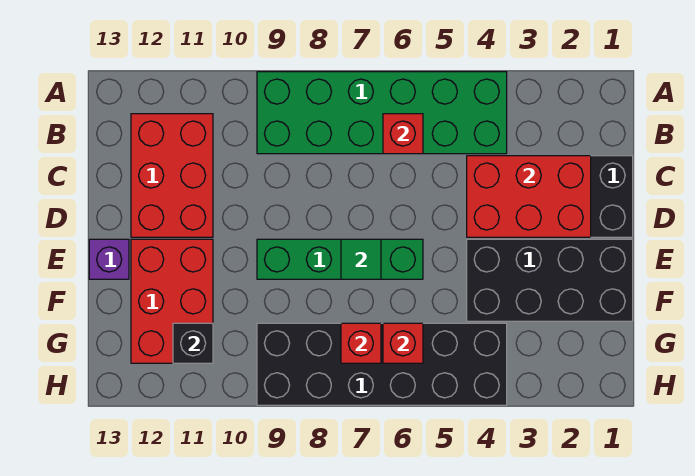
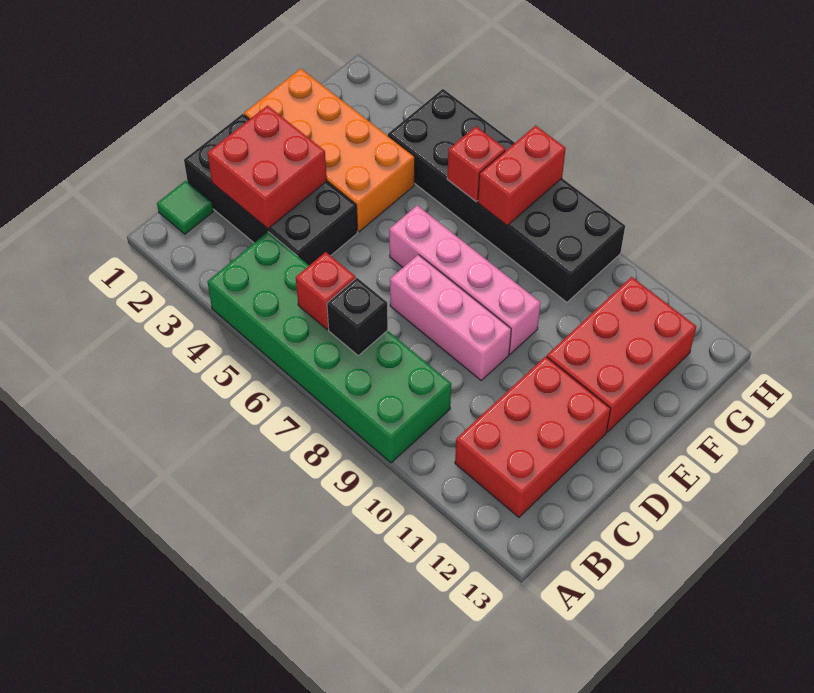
red brick C2:D4 level 2 -> red brick C2:D3 level 2
none -> pink brick D7:D9 level 1
black brick E1:F4 level 1 -> orange brick E1:F4 level 1
green brick E6:E9 level 1 -> pink brick E6:E9 level 1
green tile E7 level 2 -> green tile B1 level 1
purple brick E13 level 1 -> none
red brick G7 level 2 -> red brick G7:H7 level 2
black brick G11 level 2 -> black brick B7 level 2

